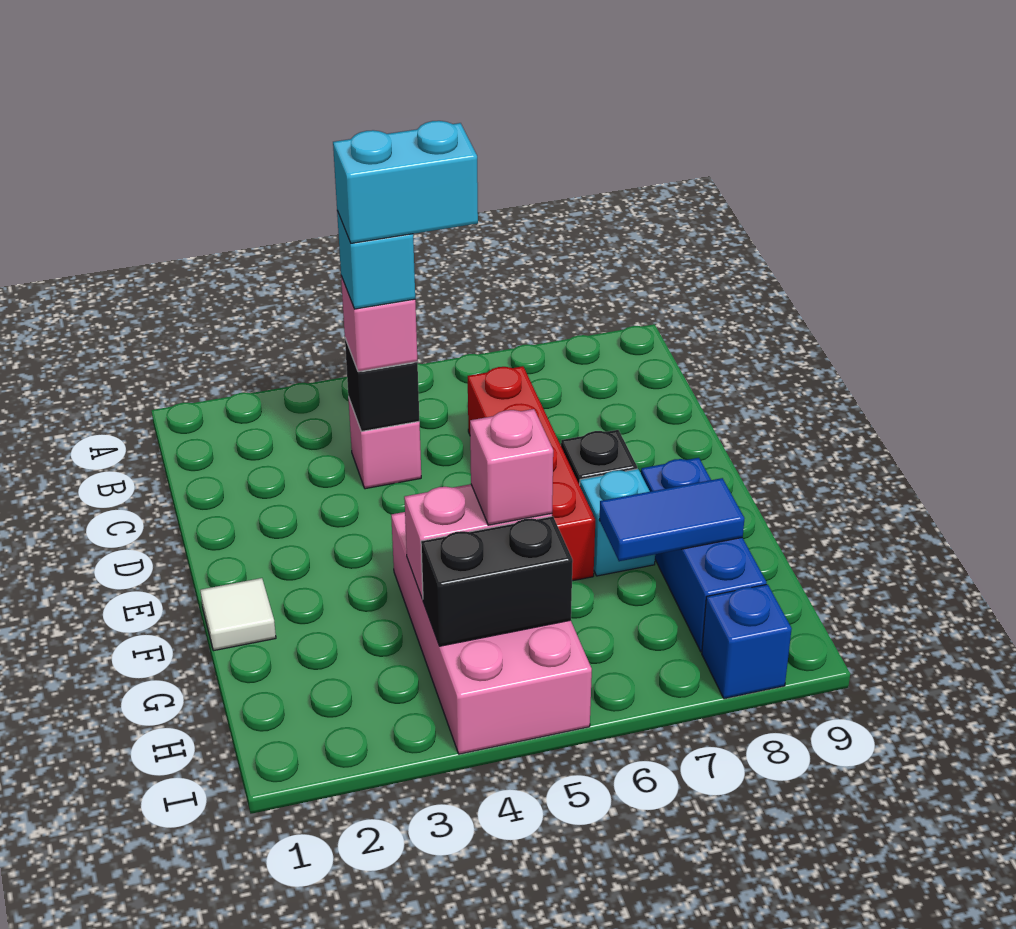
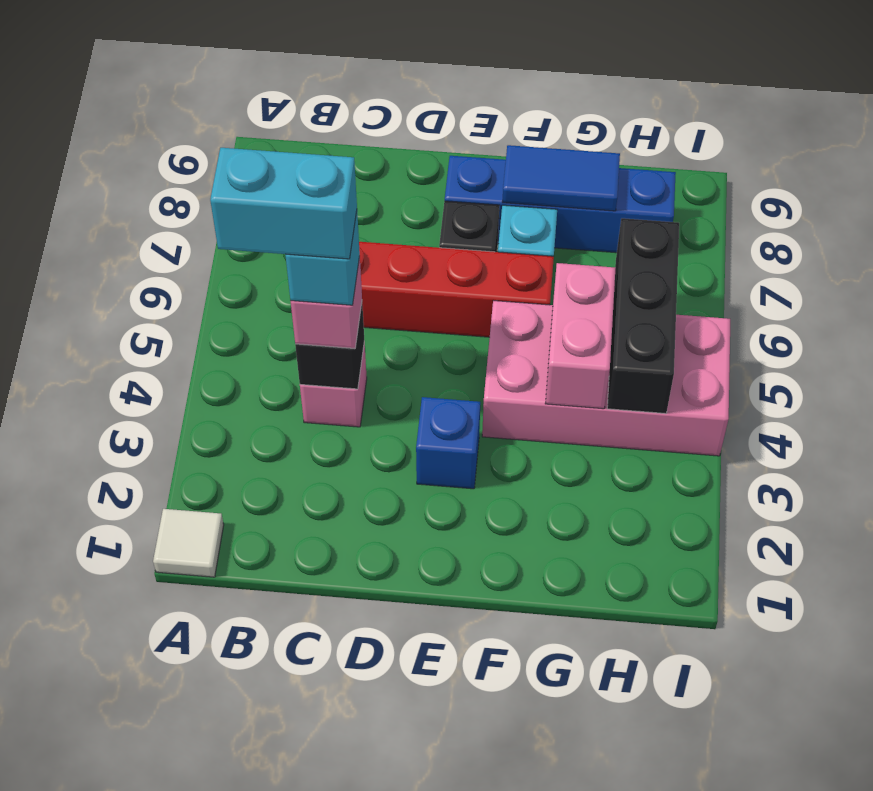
cyan brick C4:C5 level 5 -> cyan brick B4:C4 level 5
white tile F1 level 1 -> white tile A1 level 1
blue brick F8:H8 level 1 -> blue brick E8:H8 level 1
pink brick G5 level 3 -> none
blue tile G7:G8 level 2 -> blue tile F8:G8 level 2
black brick H4:H5 level 2 -> black brick H4:H6 level 2
blue brick I8 level 1 -> blue brick E3 level 1

